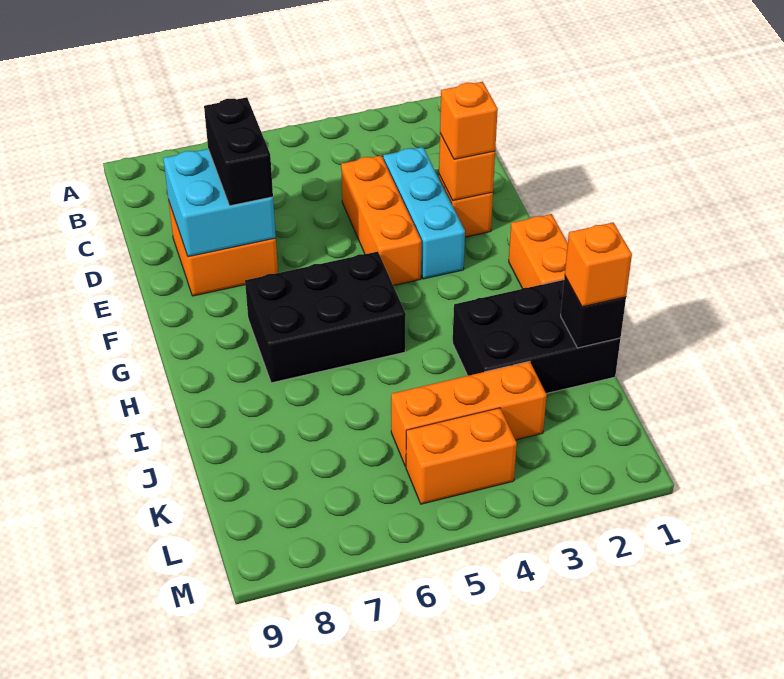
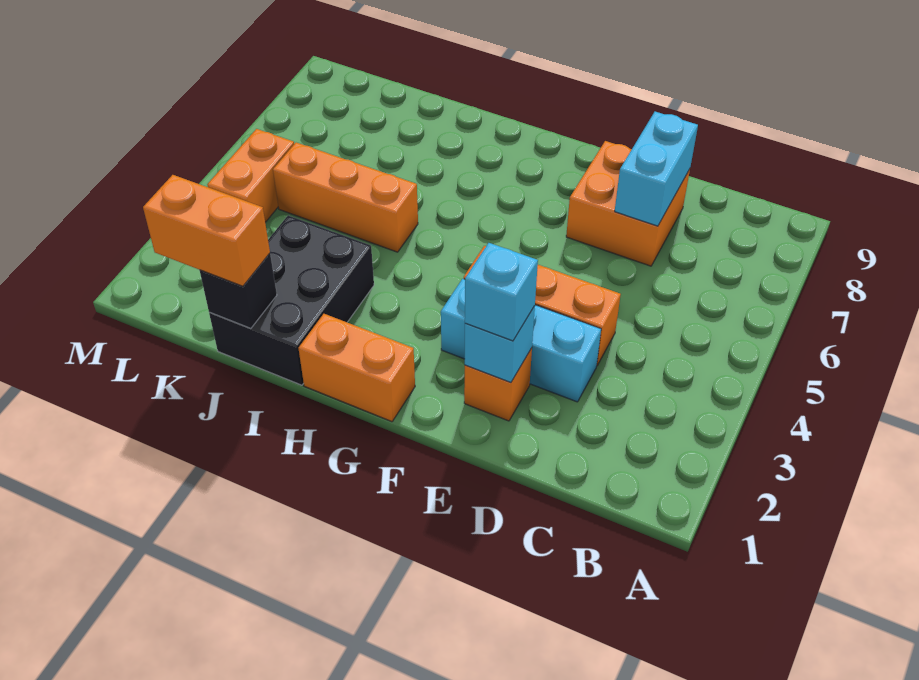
cyan brick D7:E8 level 2 -> cyan brick D7:D8 level 2
black brick D7:E7 level 3 -> none
orange brick E2 level 2 -> cyan brick E2 level 2
orange brick E2 level 3 -> cyan brick E2 level 3
black brick G5:H7 level 1 -> none
orange brick J1 level 3 -> orange brick J1:K1 level 3
orange brick K3:K5 level 1 -> orange brick I5:K5 level 1

